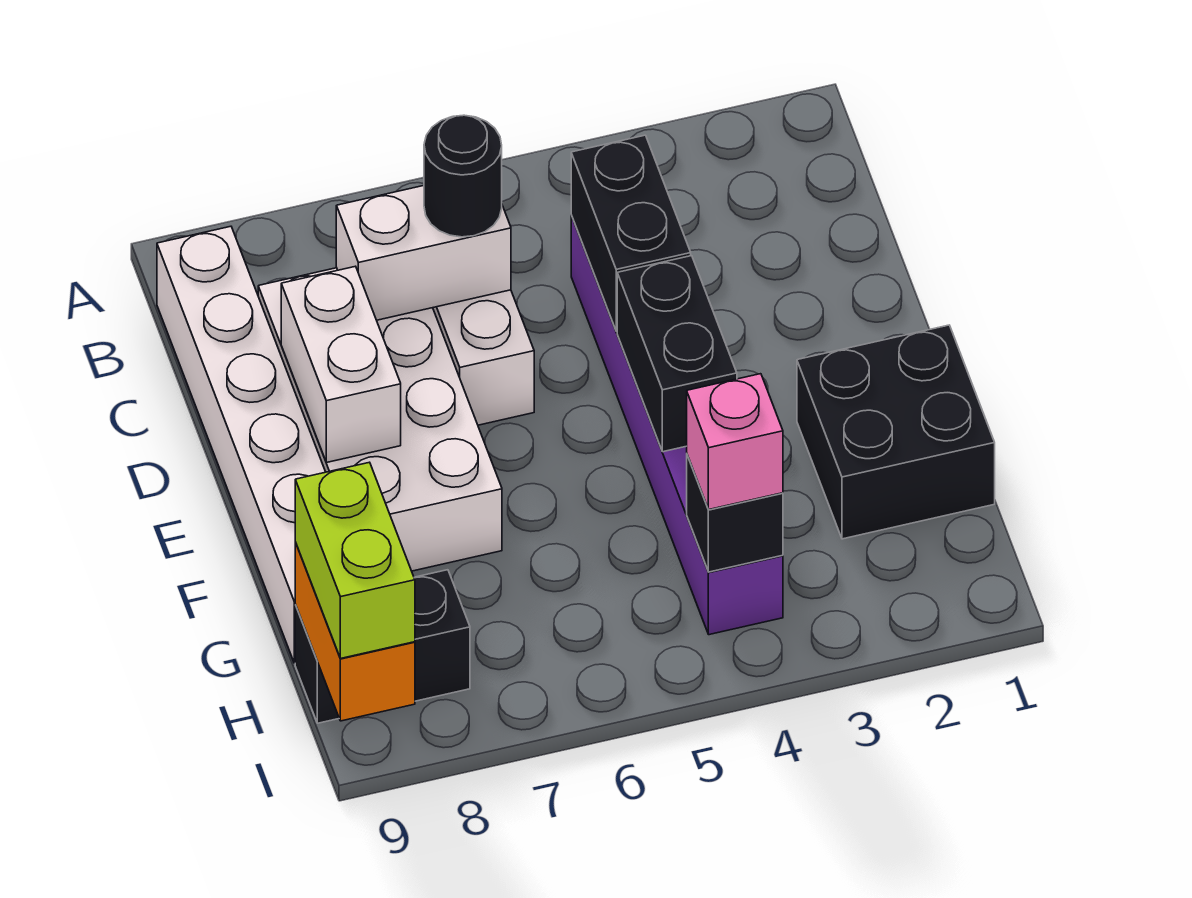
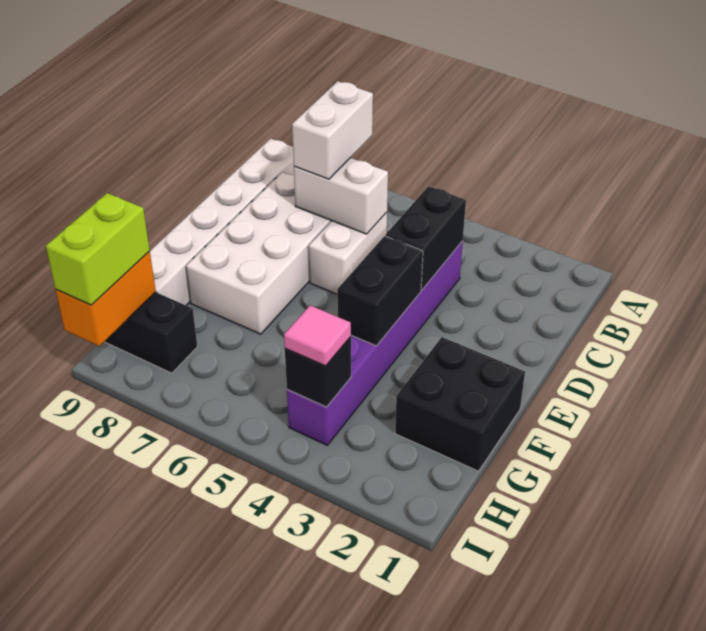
black round brick C6 level 3 -> none
white brick D8:E8 level 2 -> white brick B7:C7 level 3
pink brick H4 level 3 -> pink tile H4 level 3

